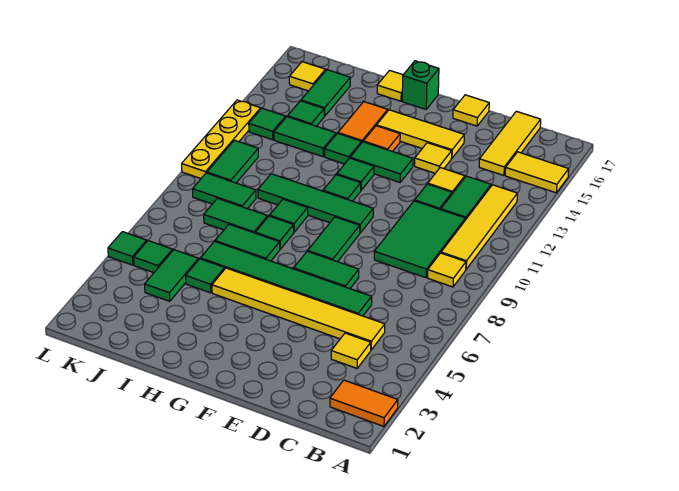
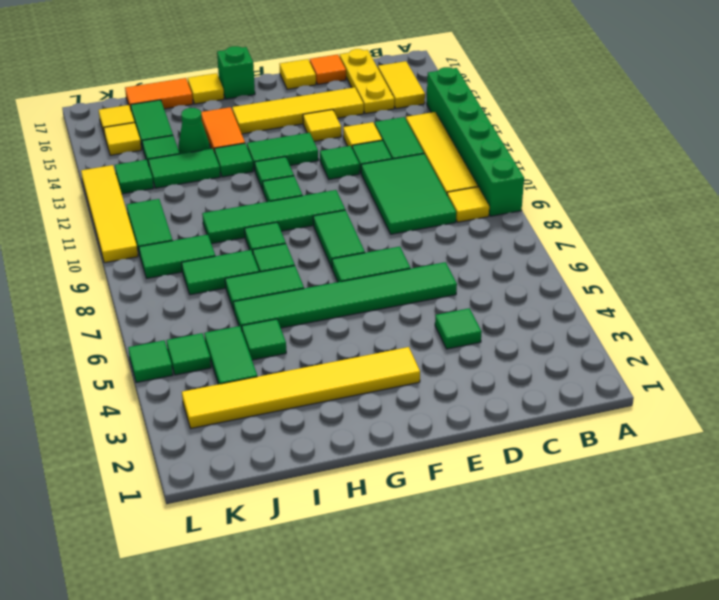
orange tile A2:B2 level 1 -> orange tile I17:J17 level 1
none -> green brick A9:A14 level 1
yellow tile A15:B15 level 1 -> yellow tile B15:B16 level 1
yellow tile C4 level 1 -> yellow tile K15 level 1
yellow tile C5:H5 level 1 -> yellow tile F3:K3 level 1
yellow tile C15:C17 level 1 -> yellow plate C15:C17 level 1
none -> green tile D4 level 1
none -> green tile E12 level 1
yellow tile E15:G15 level 1 -> yellow tile D15:G15 level 1
orange tile G14 level 1 -> orange tile D17 level 1
none -> green cone I14 level 1
yellow plate L10:L13 level 1 -> yellow tile L10:L13 level 1

